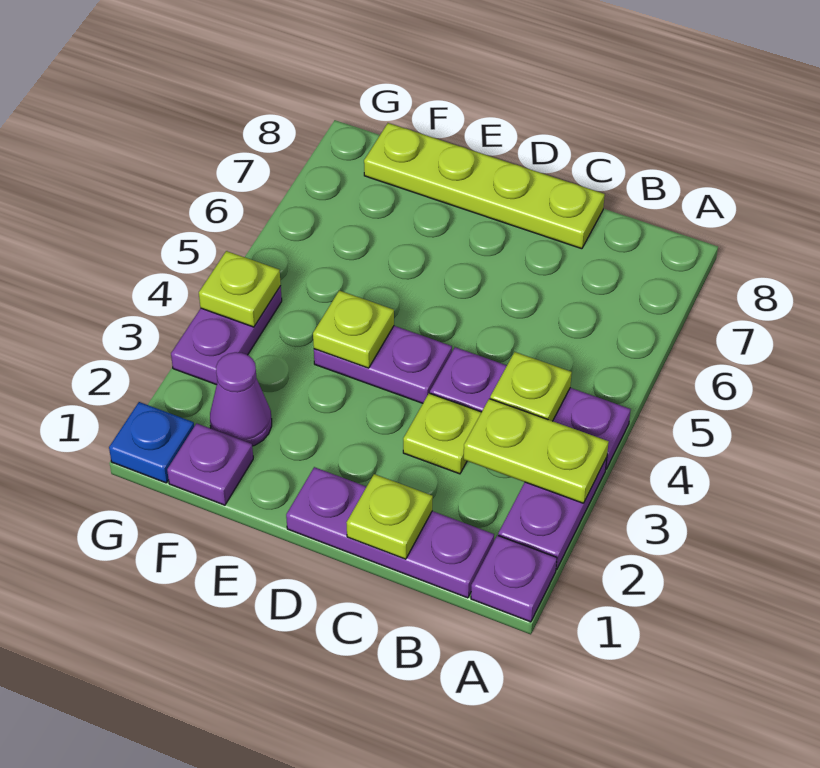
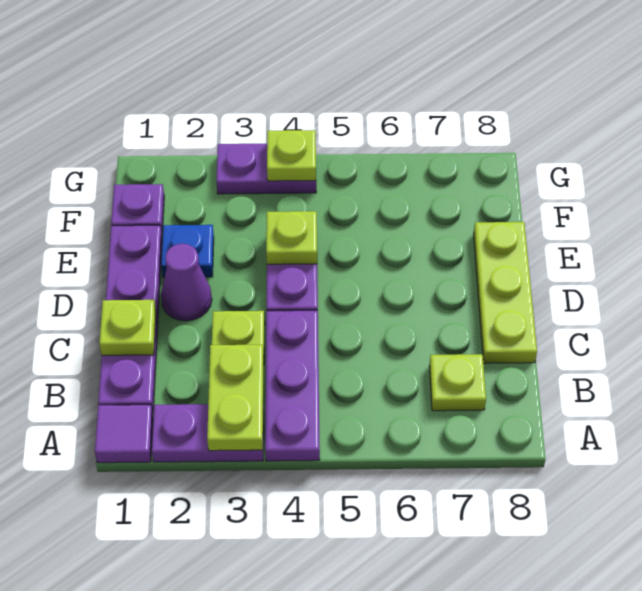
purple plate A1 level 1 -> purple tile A1 level 1
purple plate B1:D1 level 1 -> purple plate B1:E1 level 1
lime plate B4 level 2 -> lime plate B7 level 1
lime plate C8:F8 level 1 -> lime plate C8:E8 level 1
purple cone F2 level 1 -> purple cone D2 level 1
blue plate G1 level 1 -> blue plate E2 level 1

